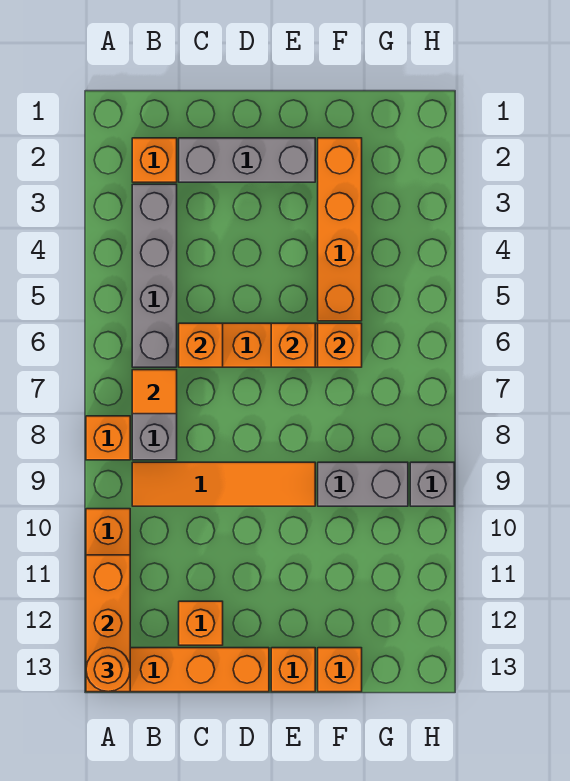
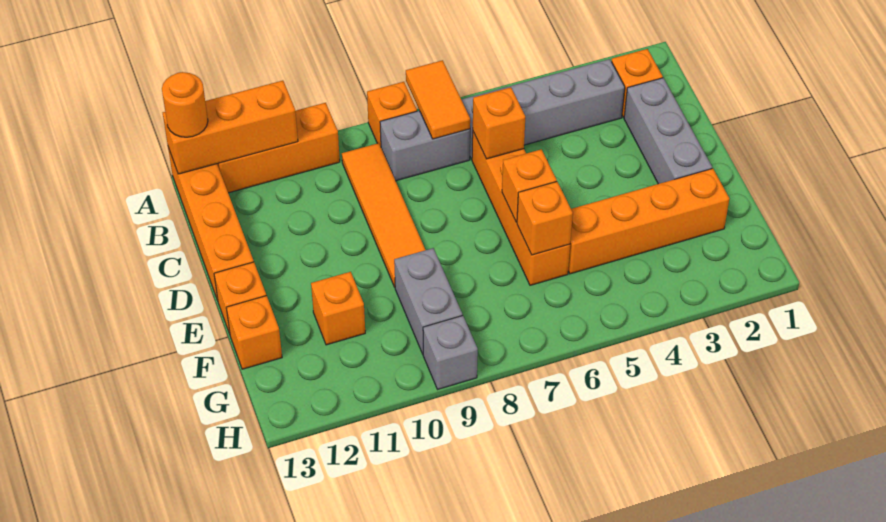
orange tile B7 level 2 -> orange tile A7:B7 level 2
orange brick C12 level 1 -> orange brick F11 level 1

